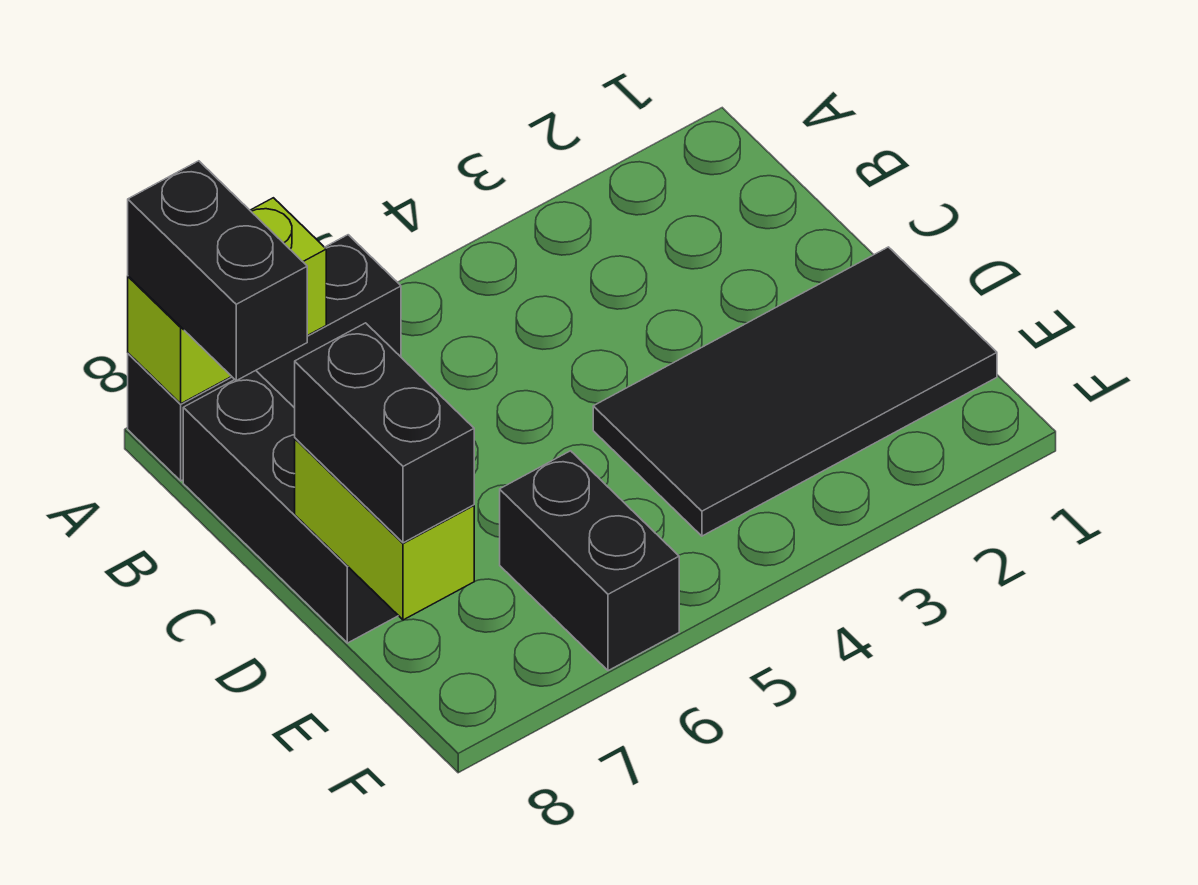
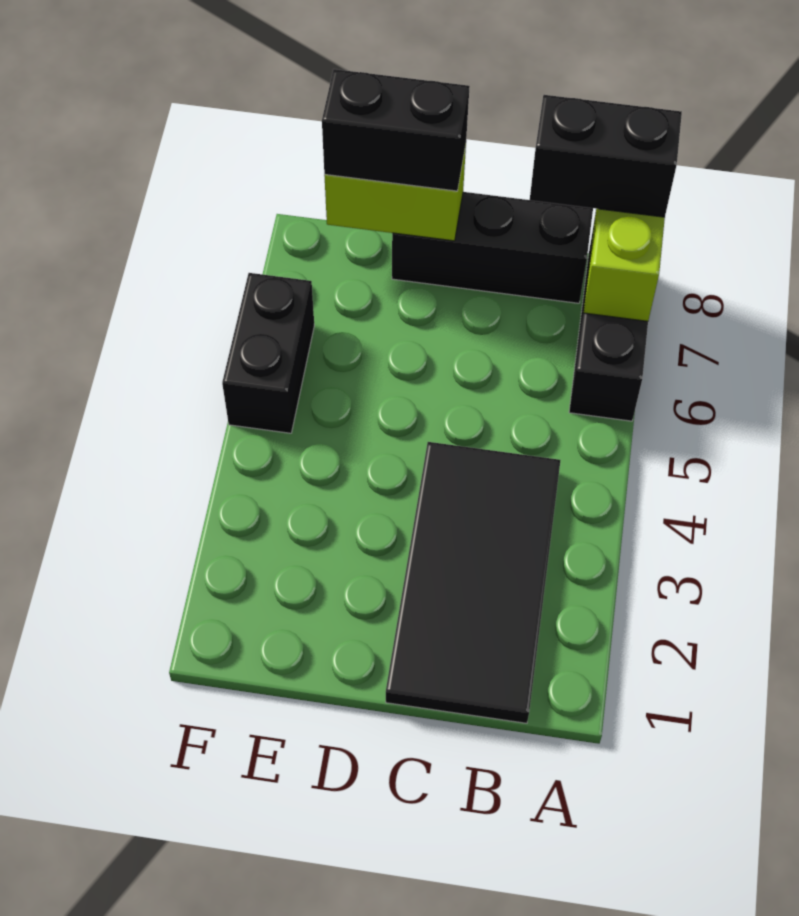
black tile D1:E4 level 1 -> black tile B1:C4 level 1
black brick E6:F6 level 1 -> black brick F5:F6 level 1

